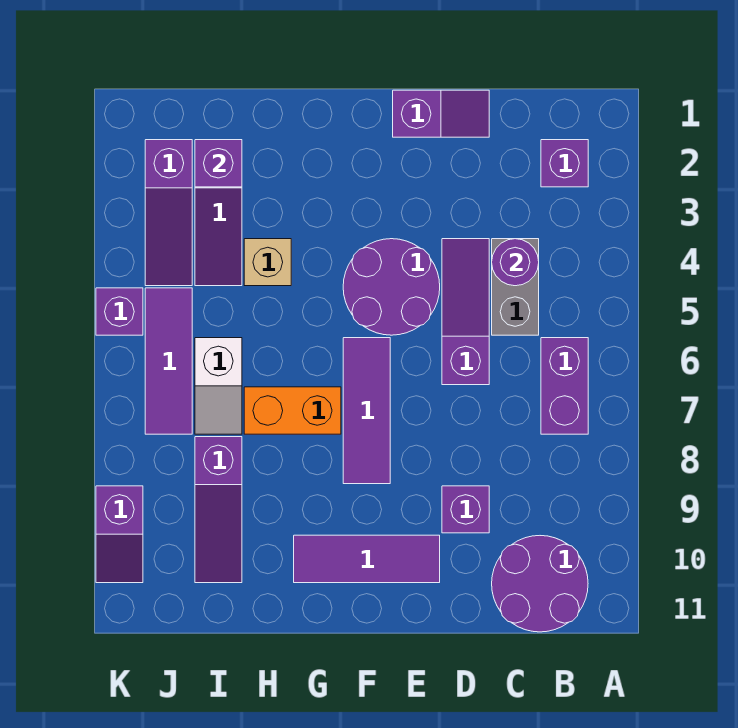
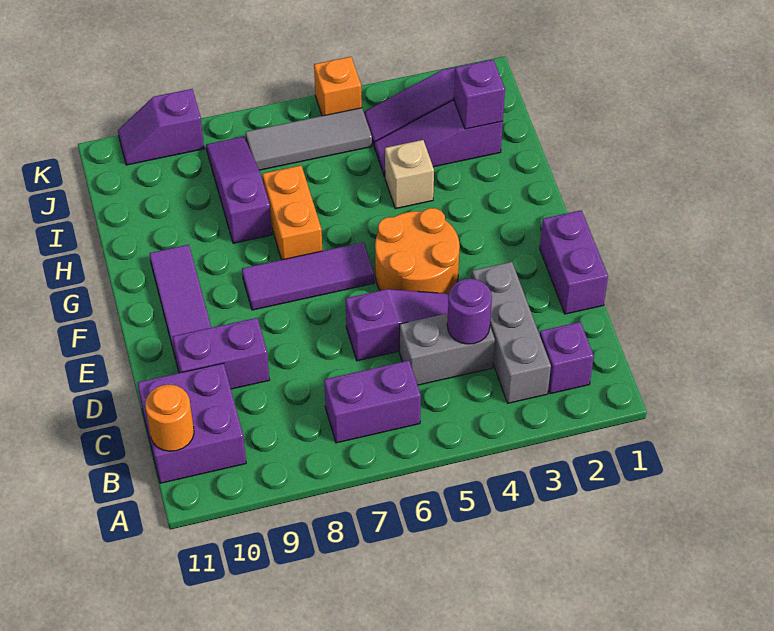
none -> grey brick B3:D3 level 1
purple round brick B10:C11 level 1 -> purple brick B10:C11 level 1
none -> orange round brick B11 level 2
purple slope D1:E1 level 1 top E -> purple brick D1:E1 level 1
purple brick D9 level 1 -> purple brick D9:D10 level 1
purple round brick E4:F5 level 1 -> orange round brick E4:F5 level 1
white slope I6:I7 level 1 top 6 -> none
purple slope I8:I10 level 1 top 8 -> purple slope H8:J8 level 1 top H
purple tile J5:J7 level 1 -> grey tile J5:J7 level 1
purple brick K5 level 1 -> orange brick K5 level 1

